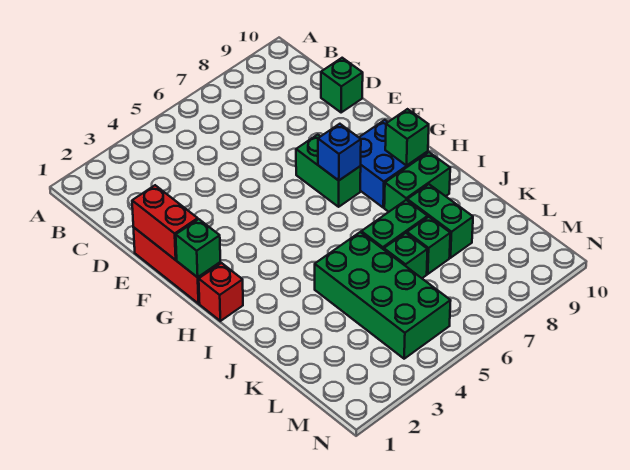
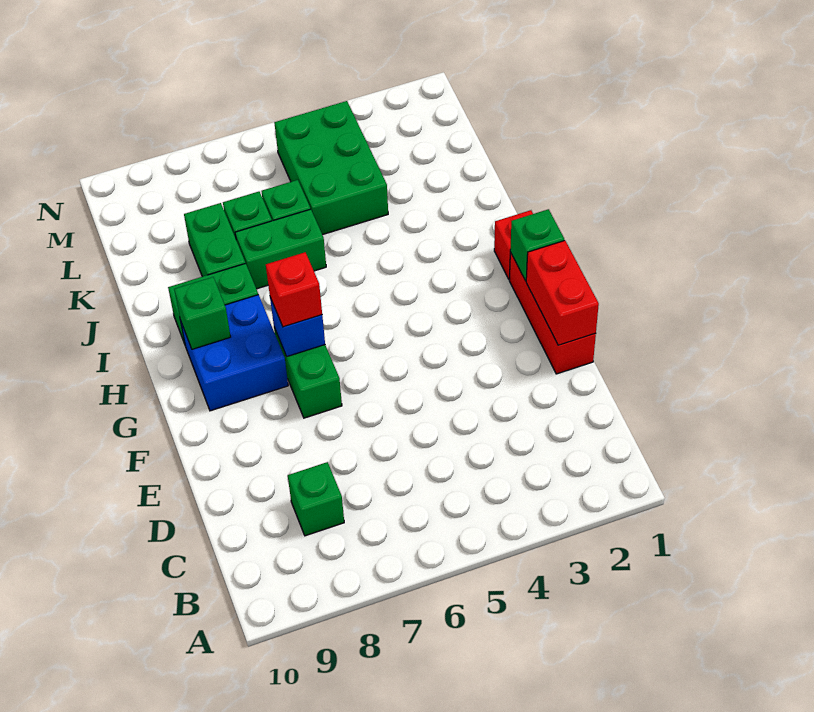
green brick D10 level 1 -> green brick C8 level 1
none -> red brick G7 level 3
green brick J4:M5 level 1 -> green brick K4:M5 level 1

